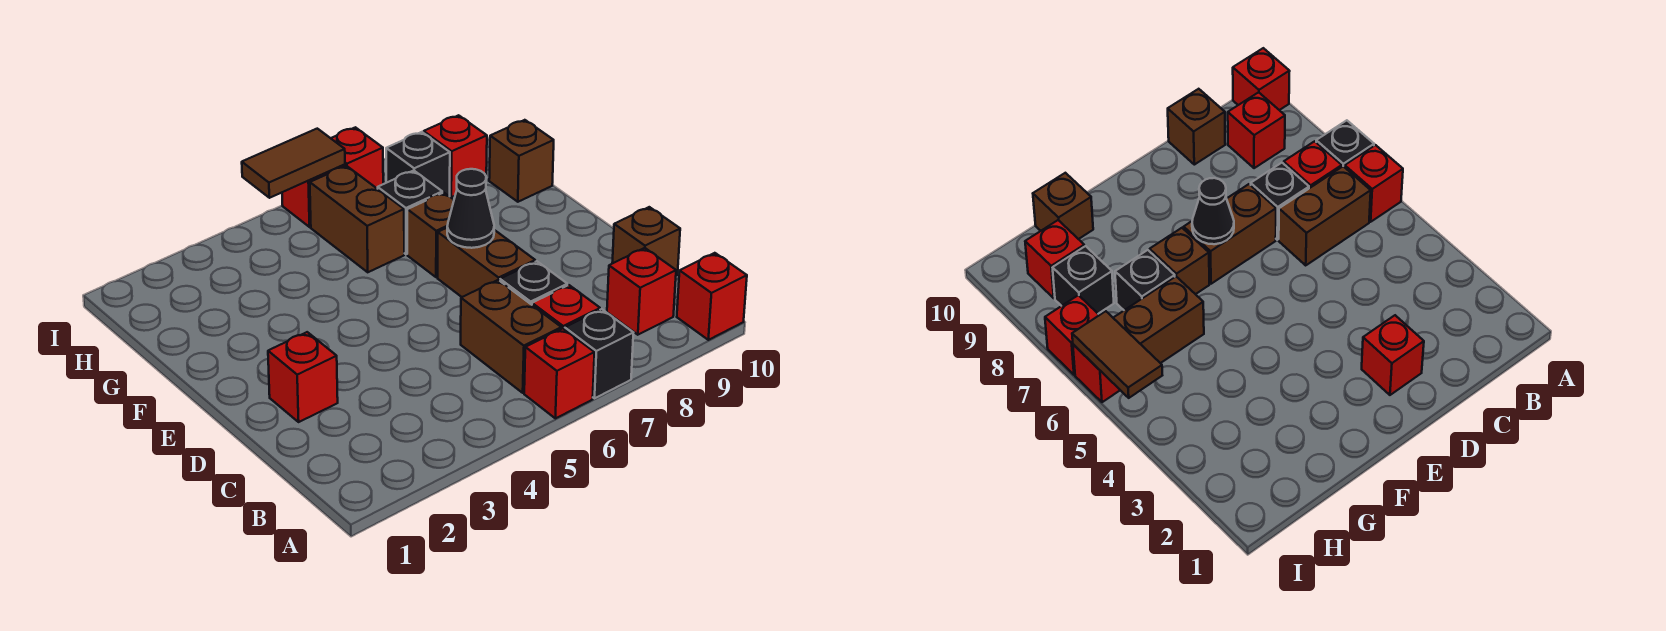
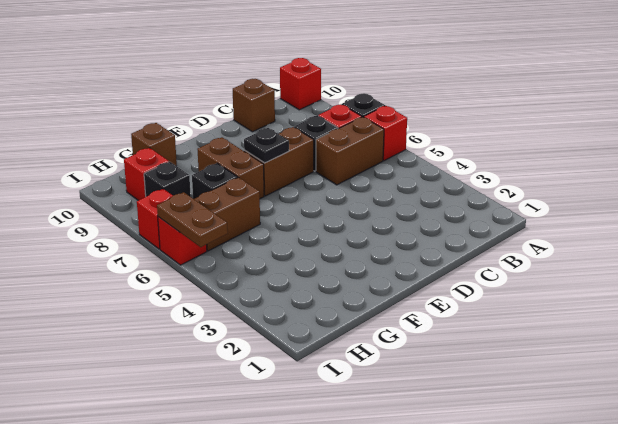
red brick B9 level 1 -> none
red brick D2 level 1 -> none
black cone E7 level 2 -> black plate E7 level 2
brown brick F7 level 1 -> brown brick F7:F8 level 1
brown tile I5:I6 level 2 -> brown plate I5:I6 level 2

